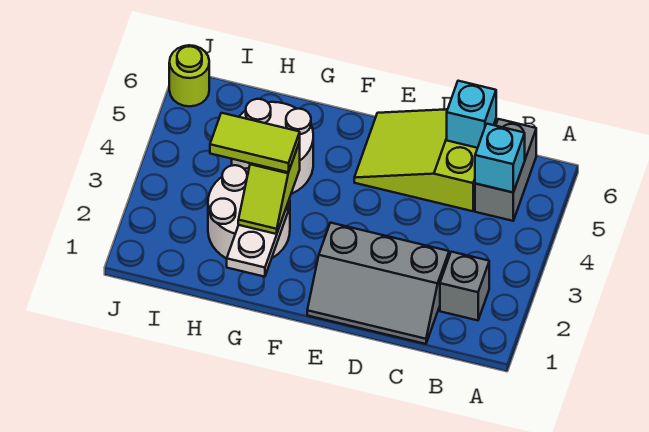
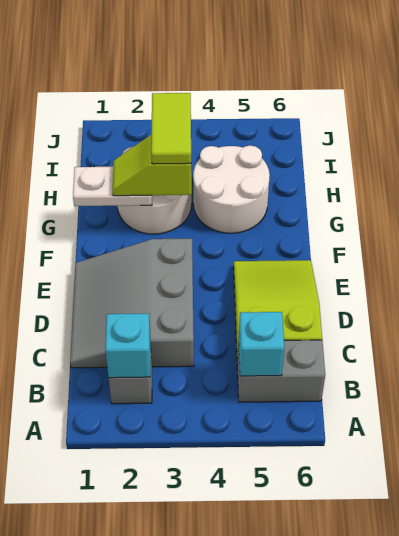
grey slope C1:E2 level 1 top 2 -> grey slope C1:E3 level 1 top 3
cyan brick C6 level 2 -> cyan brick B2 level 2
lime round brick J6 level 1 -> none

